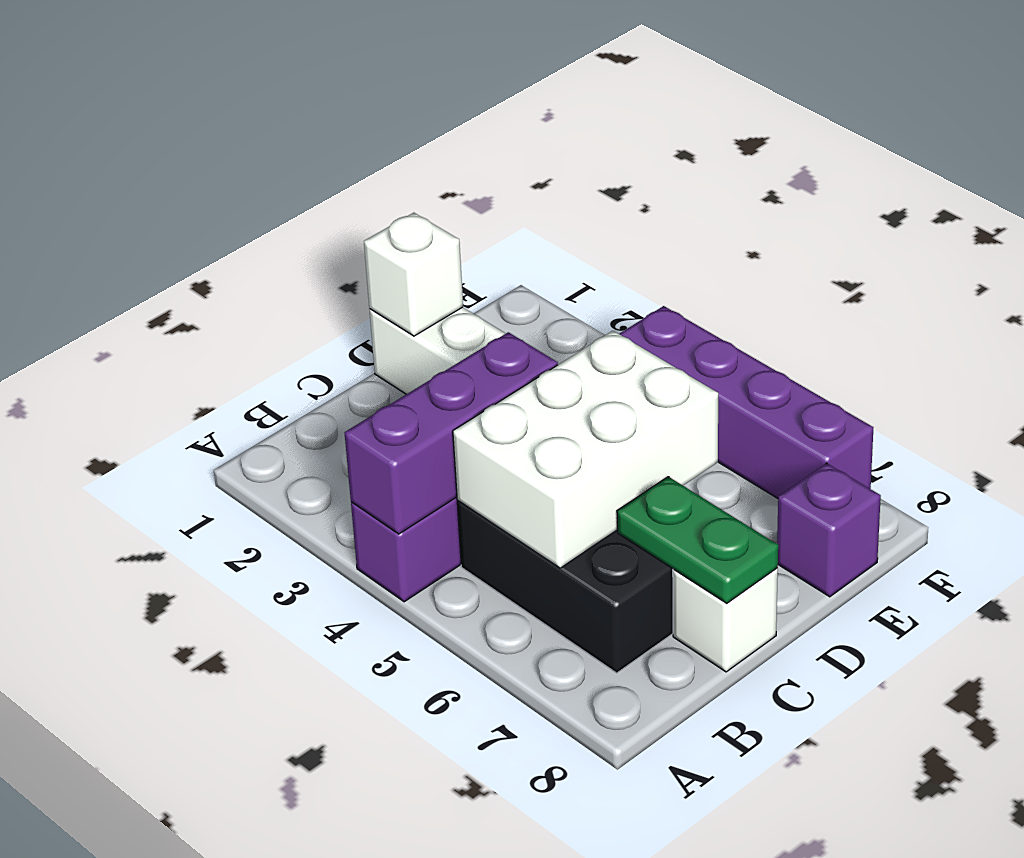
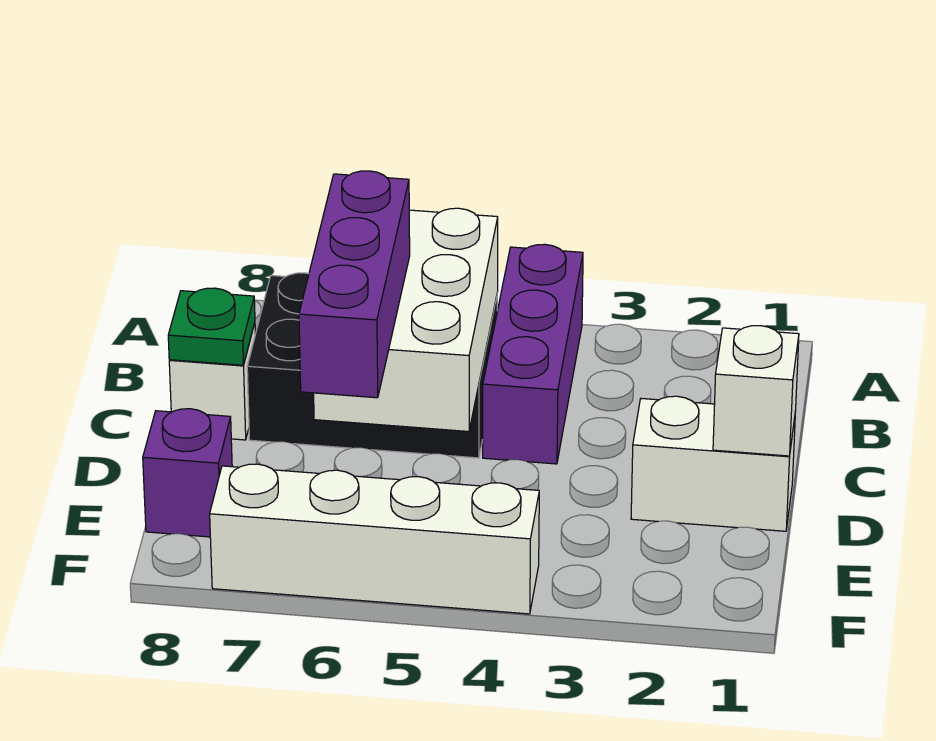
purple brick A4:C4 level 2 -> purple brick C6:E6 level 3
green plate C7:C8 level 2 -> green plate C8 level 2
purple brick F4:F7 level 1 -> white brick F4:F7 level 1

